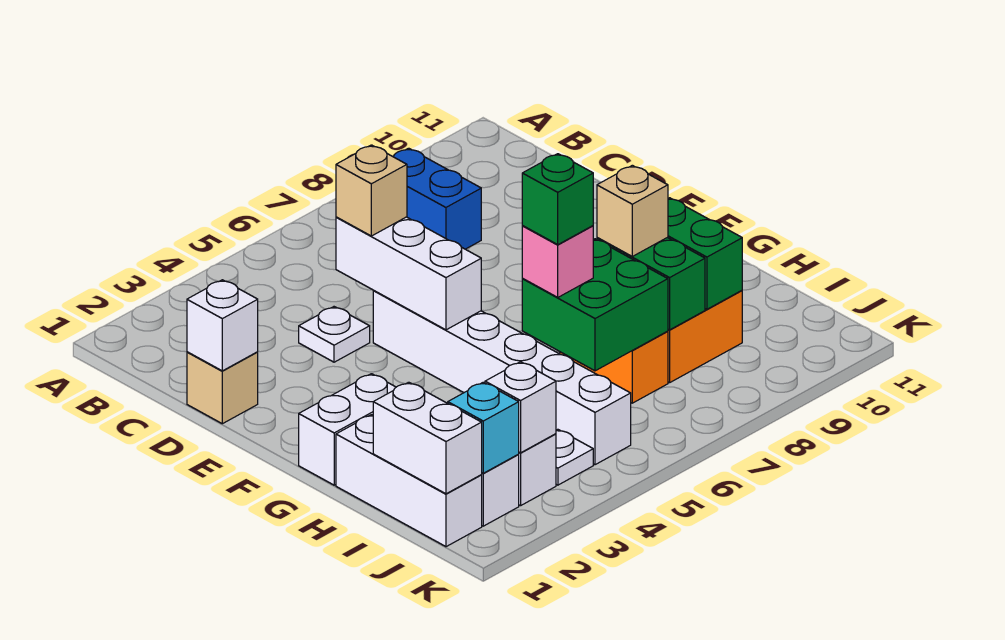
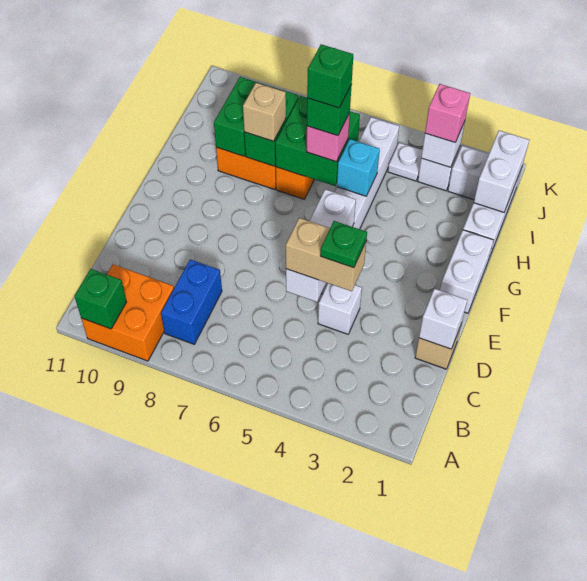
none -> orange brick A9:B10 level 1
none -> green brick A10 level 2
white plate D4 level 1 -> white brick D4 level 1
none -> green plate D4 level 4
tan brick D5 level 3 -> tan brick D4:D5 level 3
white brick G1:G2 level 1 -> white brick F1:G1 level 1
none -> green brick H6 level 5
cyan brick J2 level 2 -> cyan brick H5 level 2
none -> pink brick J3 level 3

